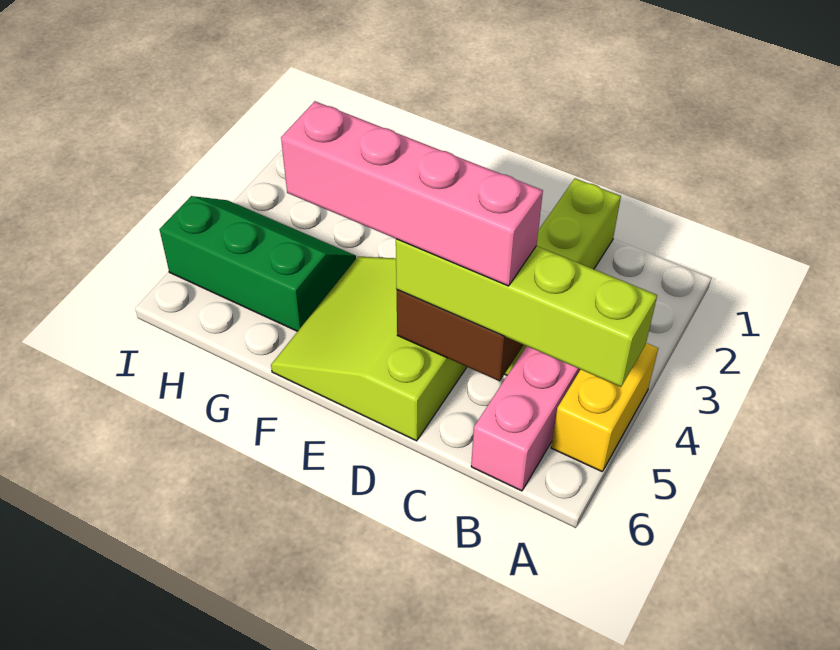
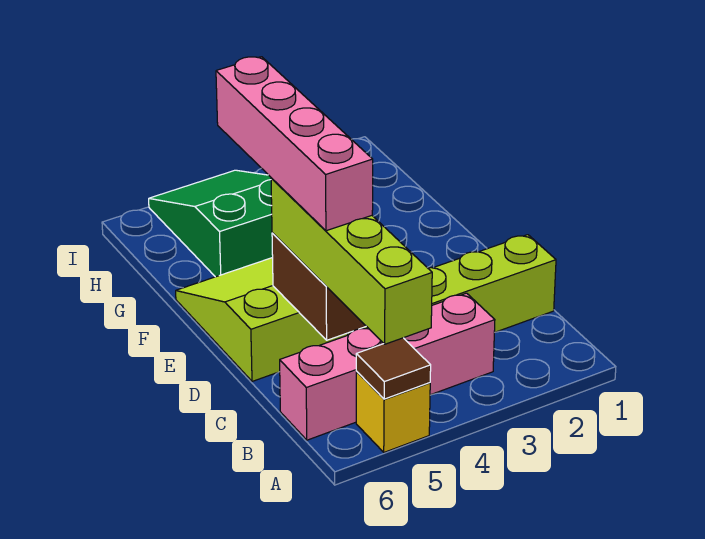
yellow brick A4:A5 level 1 -> yellow brick A5 level 1
none -> brown tile A5 level 2
green slope G4:I5 level 1 top 5 -> green slope G4:I5 level 1 top G

